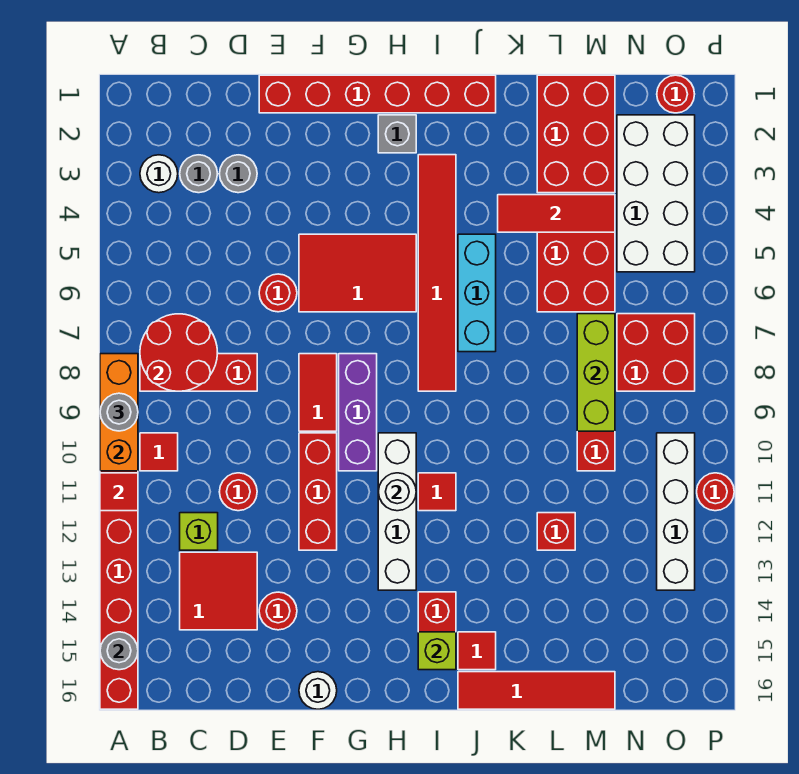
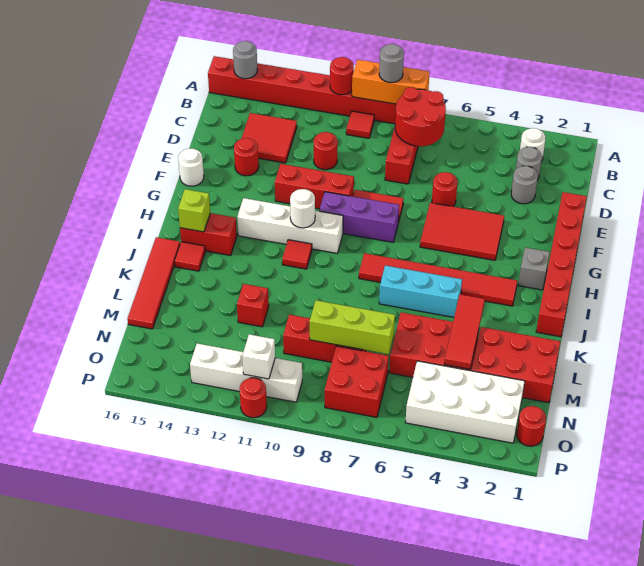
red tile A11 level 2 -> red round brick A11 level 2
lime brick C12 level 1 -> none
red tile F5:H6 level 1 -> red tile F4:G6 level 1
none -> white brick O11 level 2

